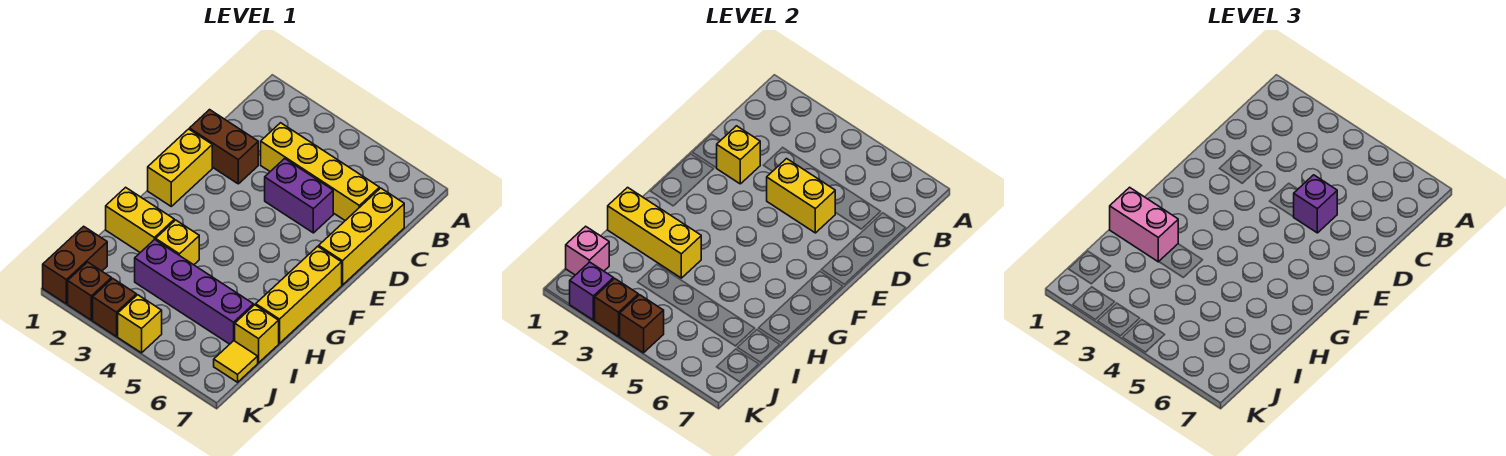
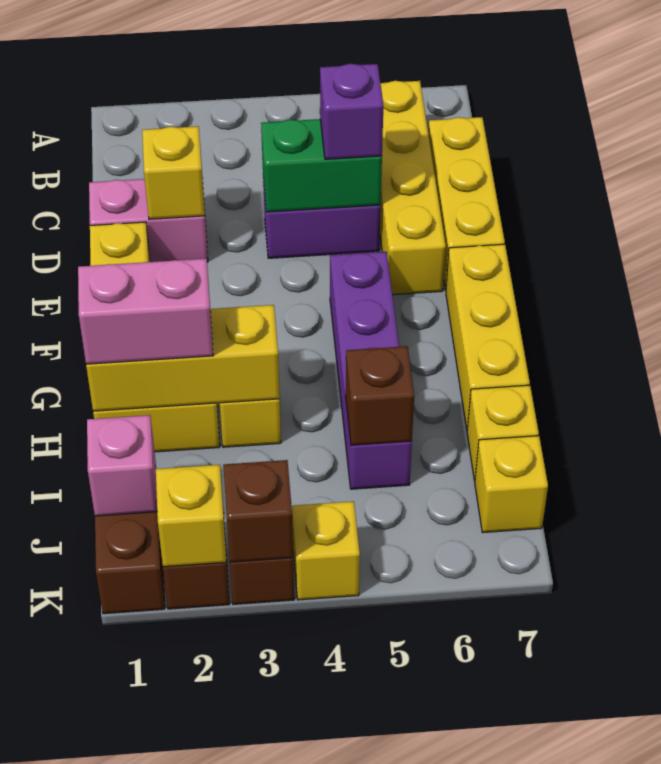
yellow brick C3:C6 level 1 -> yellow brick B6:E6 level 1
brown brick D1:D2 level 1 -> pink brick D1:D2 level 1
yellow brick D4:D5 level 2 -> green brick D4:D5 level 2
purple brick I3:I6 level 1 -> purple brick F5:I5 level 1
yellow tile J7 level 1 -> yellow brick J7 level 1
purple brick K2 level 2 -> yellow brick K2 level 2
brown brick K4 level 2 -> brown brick I5 level 2

